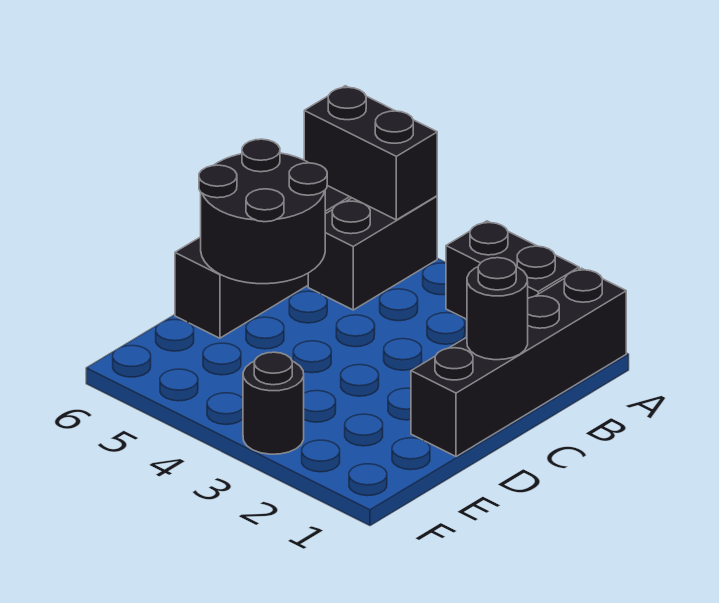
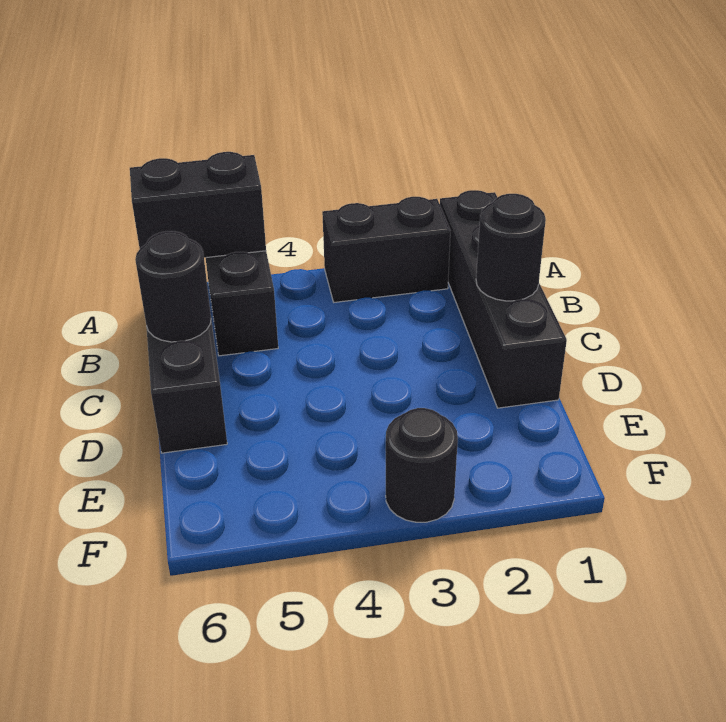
black round brick C5:D6 level 2 -> black round brick C6 level 2

